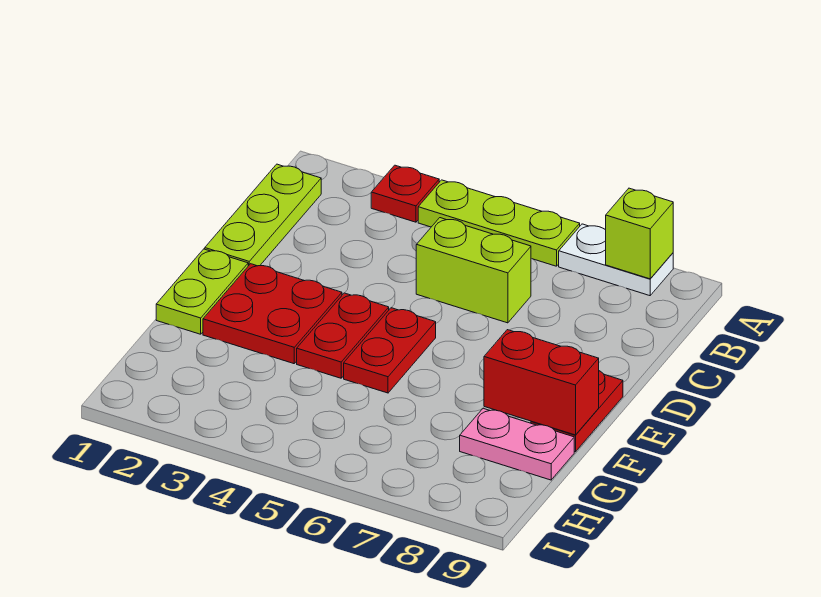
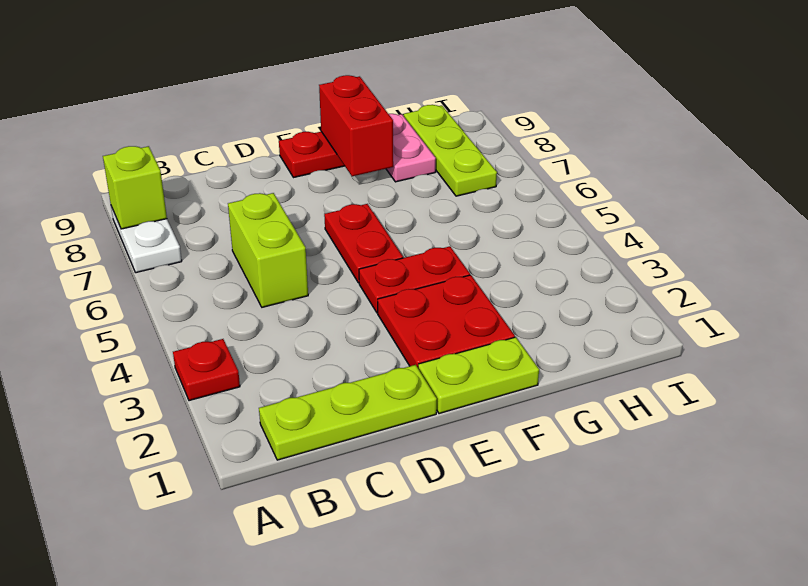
lime plate A4:A6 level 1 -> lime plate H7:H9 level 1
red plate E5:F5 level 1 -> red plate E5:E6 level 1

